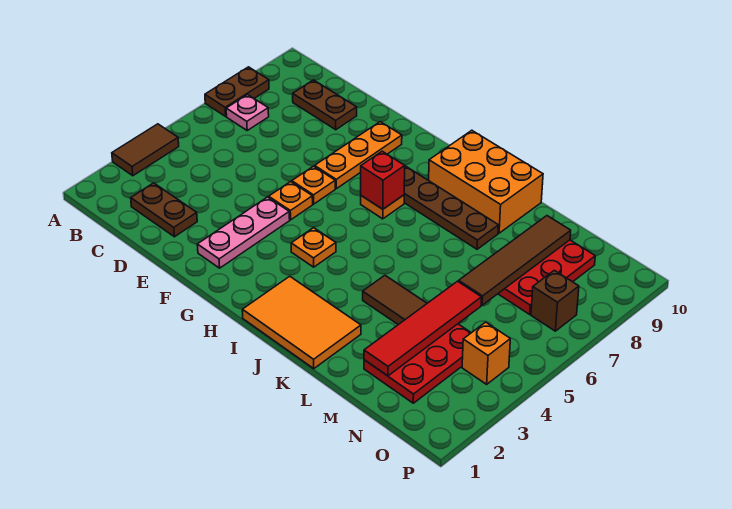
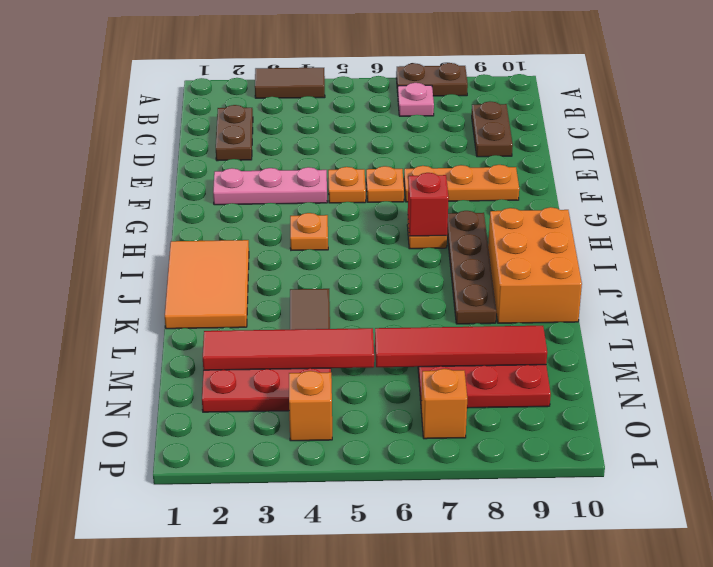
brown tile M6:M9 level 2 -> red tile M6:M9 level 2
brown brick O7 level 1 -> orange brick O7 level 1

